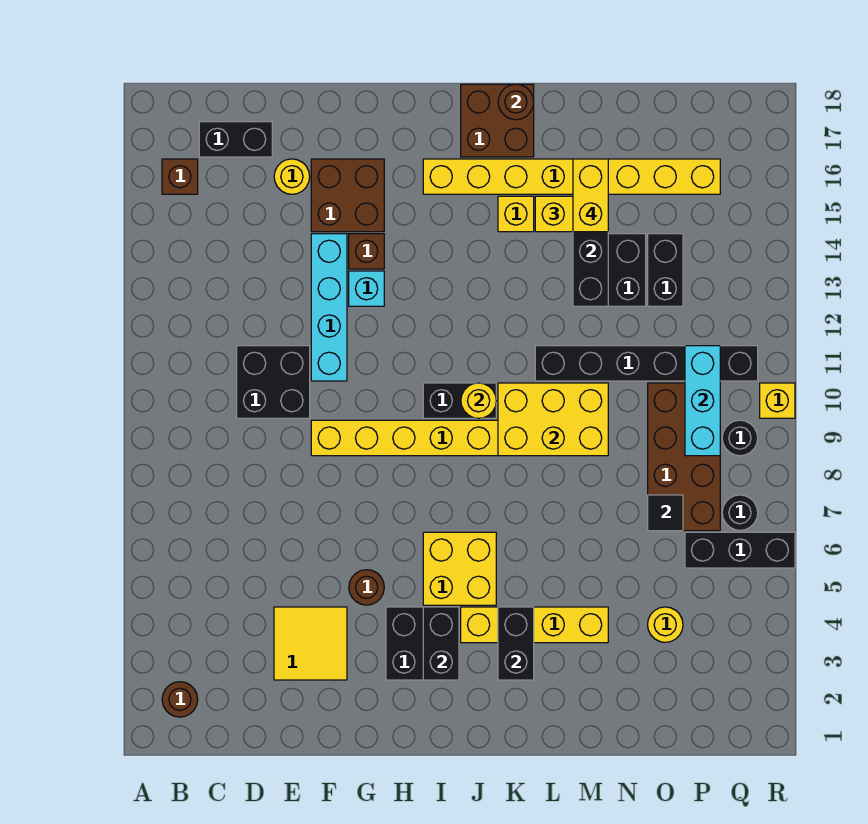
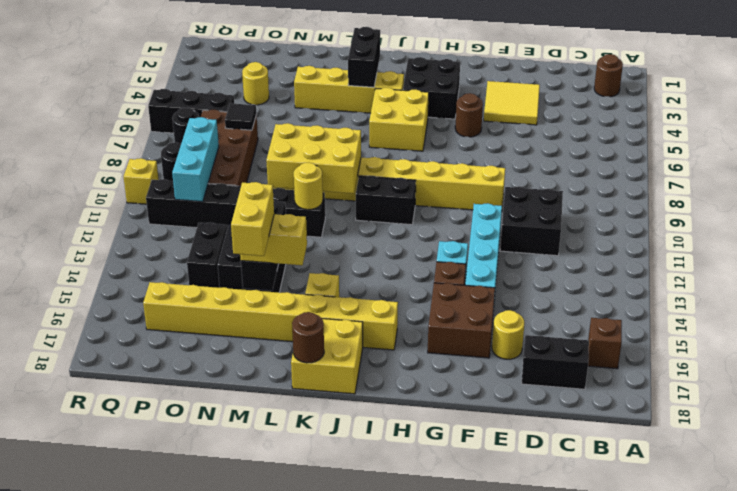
black brick I3:I4 level 2 -> none
yellow round brick J10 level 2 -> yellow round brick L11 level 2
brown brick J17:K18 level 1 -> yellow brick J17:K18 level 1

